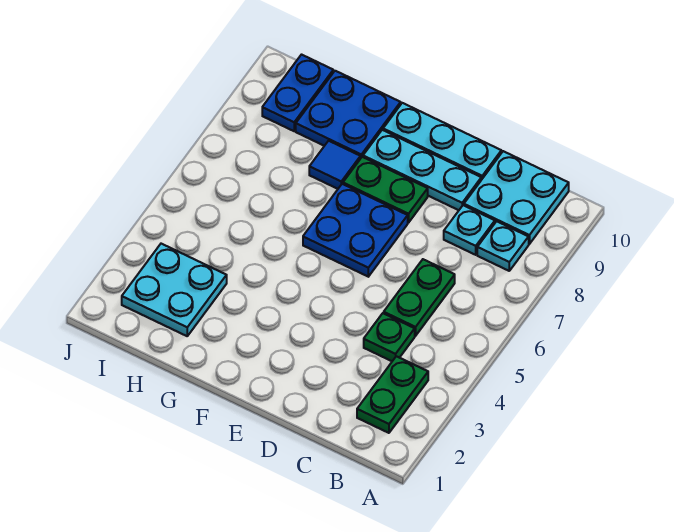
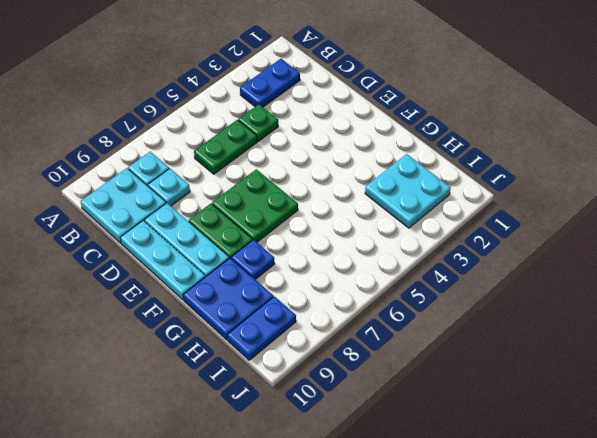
green plate B2:B3 level 1 -> blue plate B2:B3 level 1
blue plate E6:F7 level 1 -> green plate E6:F7 level 1
blue tile G8 level 1 -> blue plate G8 level 1

